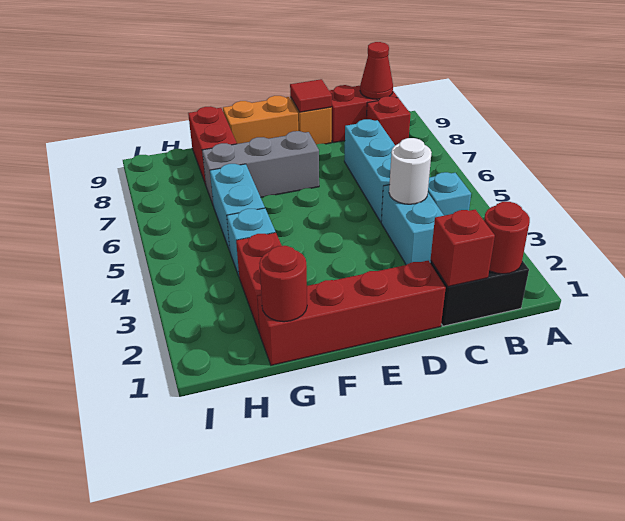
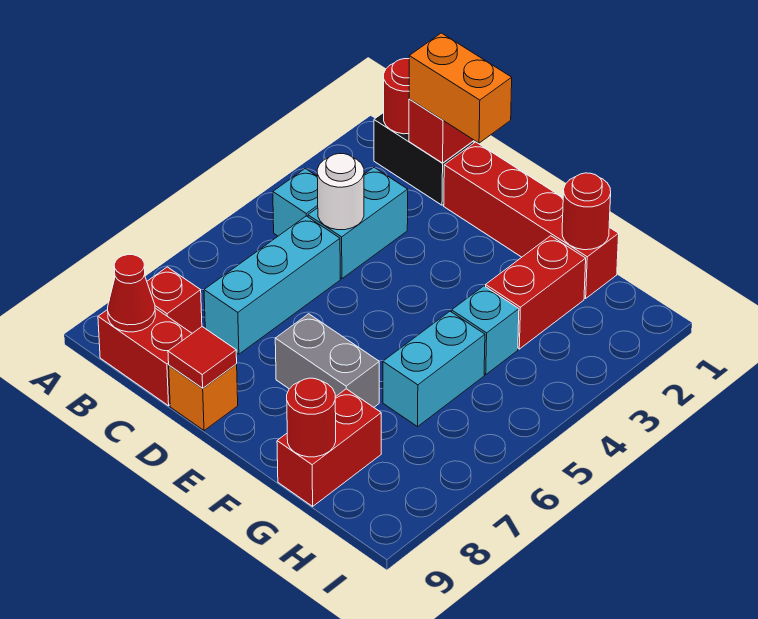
grey brick E7:G7 level 1 -> grey brick E7:F7 level 1
orange brick E9:F9 level 1 -> orange brick C1:D1 level 3
none -> red round brick G9 level 2

